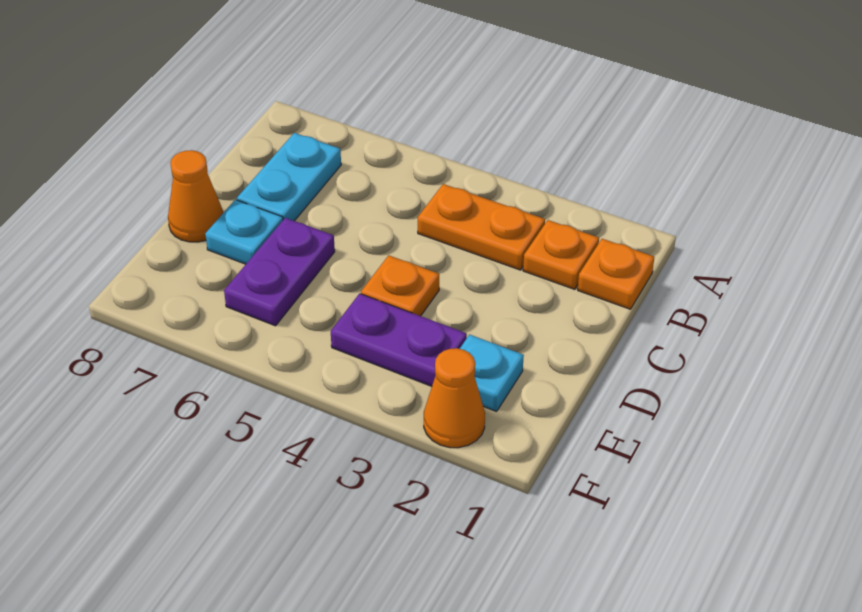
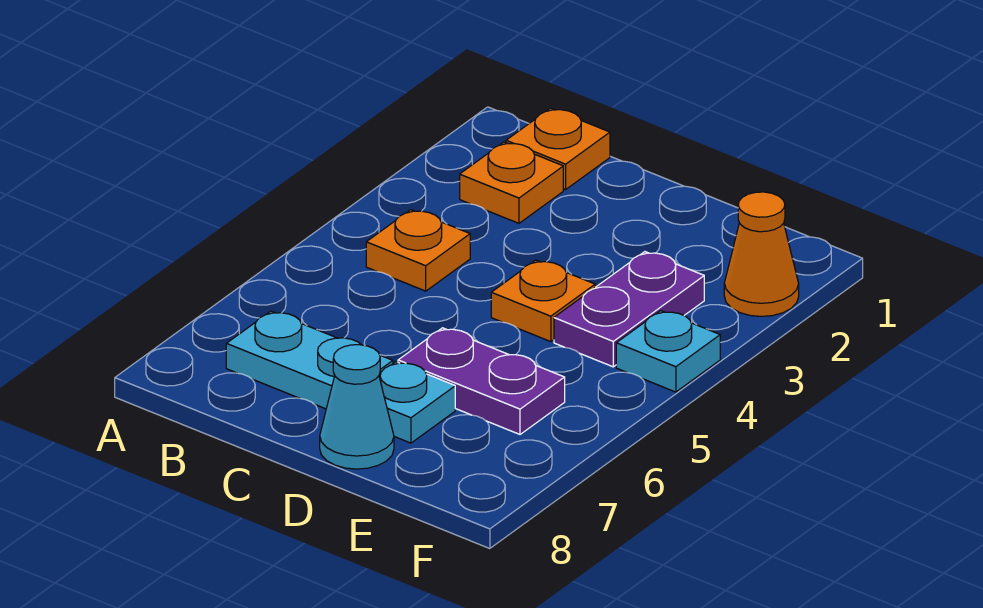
orange plate B3:B4 level 1 -> orange plate B4 level 1
orange cone D8 level 1 -> cyan cone D8 level 1
cyan plate E2 level 1 -> cyan plate F4 level 1

